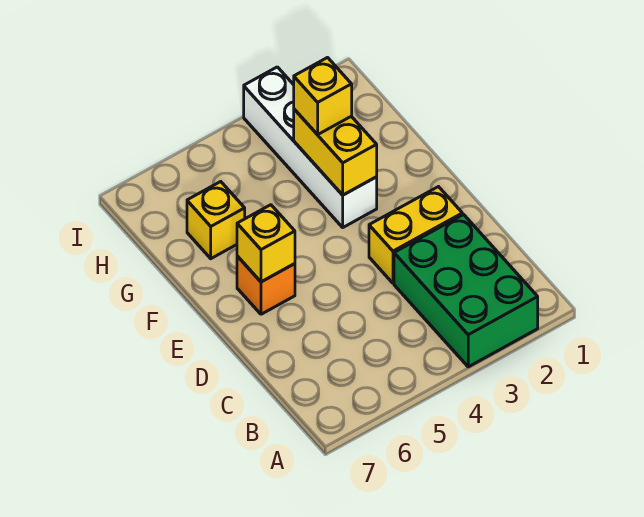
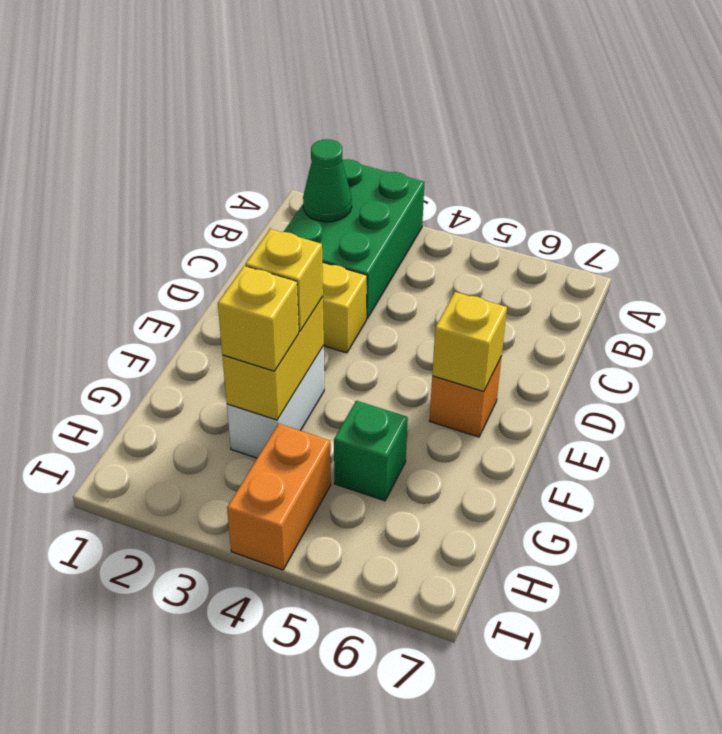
none -> green cone B2 level 2
white brick F3:I3 level 1 -> white brick F3:G3 level 1
none -> green brick G5 level 1
yellow brick G6 level 1 -> yellow brick F3 level 3
none -> orange brick H4:I4 level 1

